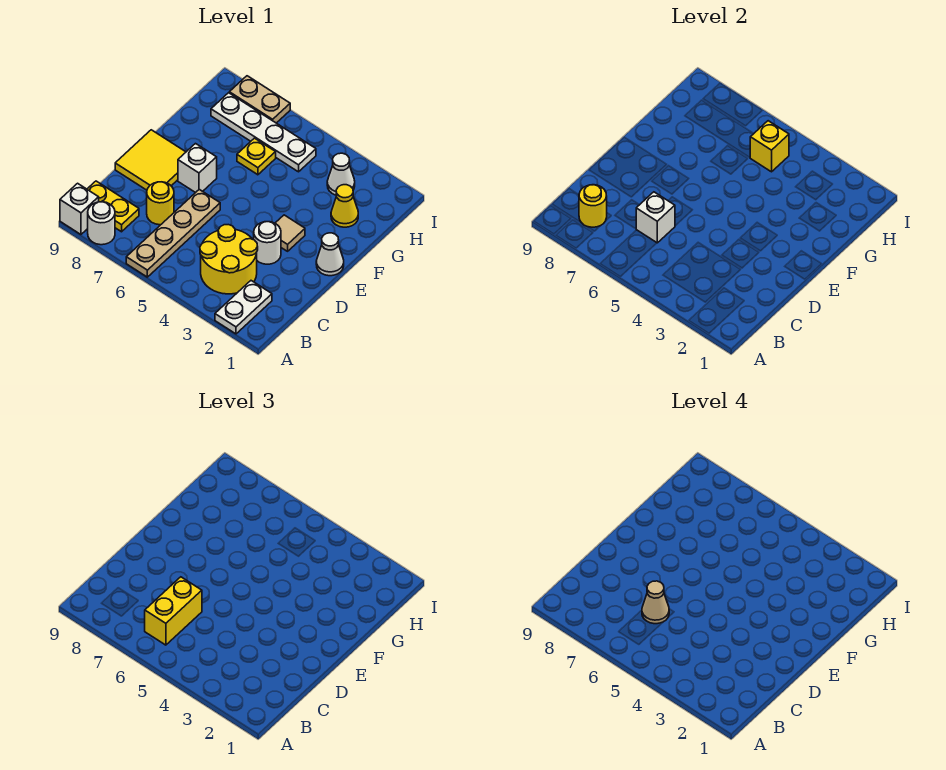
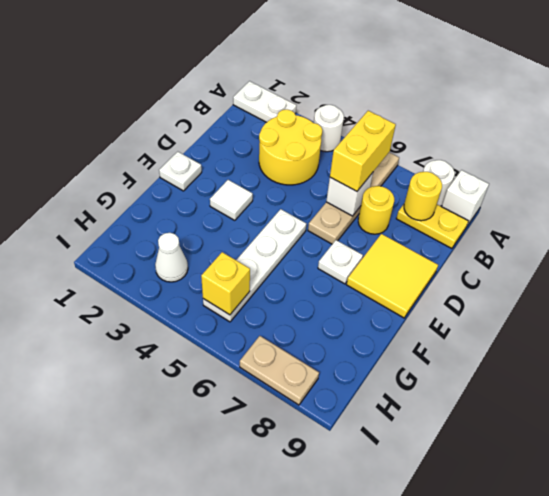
white plate A2:B2 level 1 -> white plate A1:A2 level 1
tan cone C6 level 4 -> none
white round brick D3 level 1 -> white round brick A4 level 1
white cone E1 level 1 -> white plate E1 level 1
tan tile E3 level 1 -> white tile E3 level 1
white brick E7 level 1 -> white plate E7 level 1
yellow cone G2 level 1 -> none
yellow plate G6 level 1 -> none
white plate H5:H8 level 1 -> white plate E5:H5 level 1

